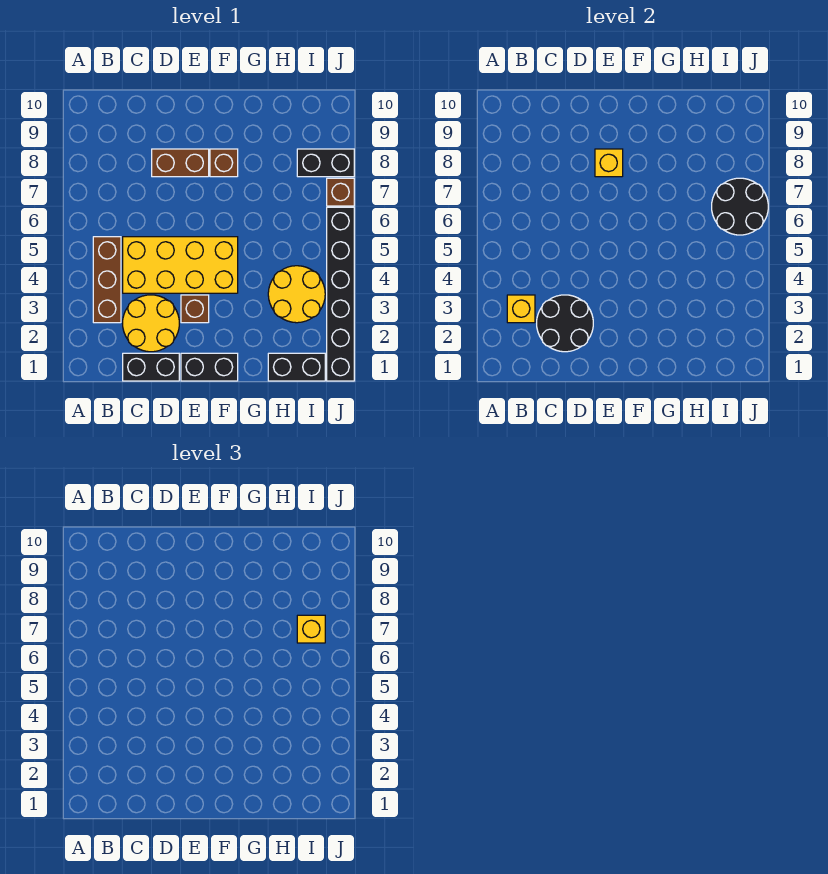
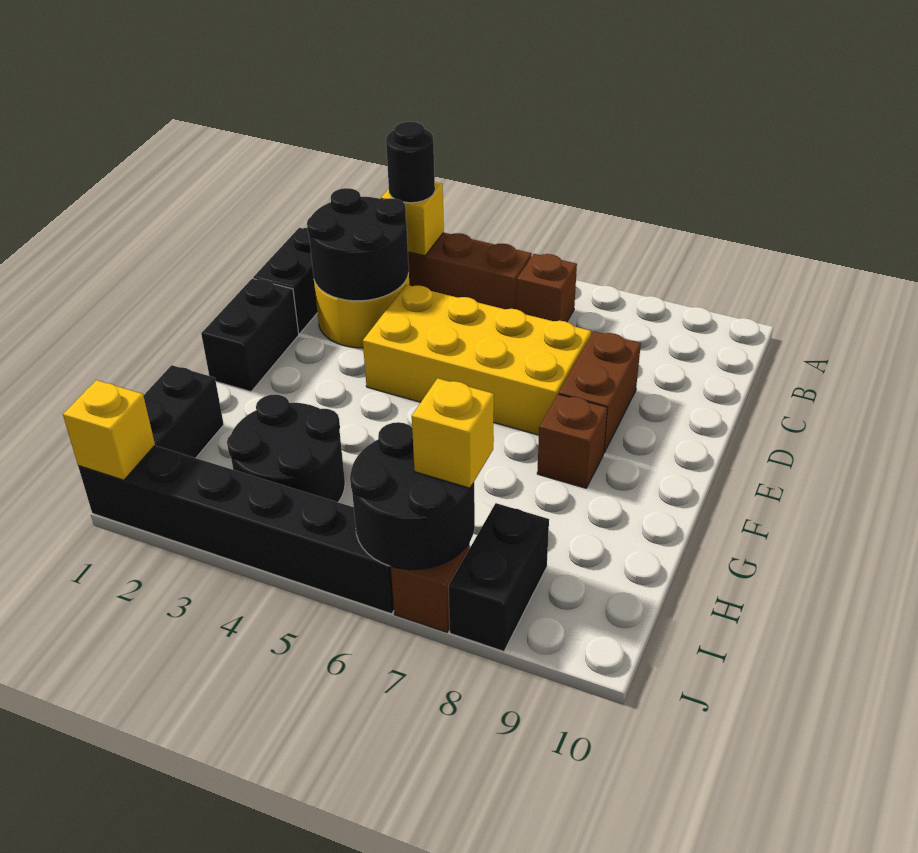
none -> black round brick B3 level 3
yellow brick C4:F5 level 1 -> yellow brick D4:E7 level 1
brown brick E3 level 1 -> brown brick B6 level 1
yellow brick E8 level 2 -> yellow brick J1 level 2
yellow round brick H3:I4 level 1 -> black round brick H3:I4 level 1

